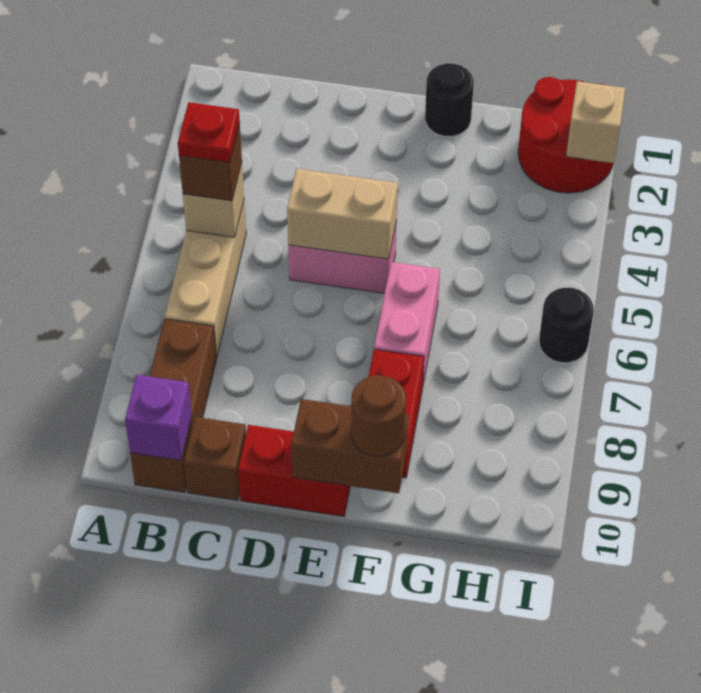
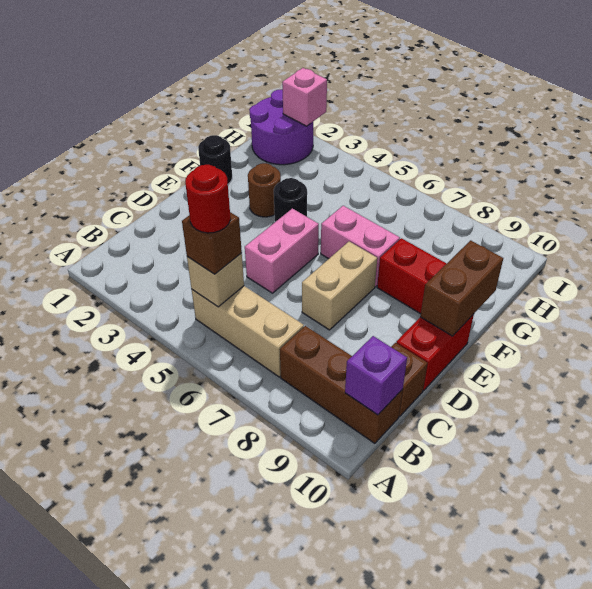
red plate B5 level 4 -> red round brick B5 level 4
tan brick D5:E5 level 2 -> tan brick D7:E7 level 1
brown round brick F10 level 3 -> brown round brick F3 level 1
red round brick H1:I2 level 1 -> purple round brick H1:I2 level 1
tan brick I2 level 2 -> pink brick I2 level 2
black round brick I6 level 1 -> black round brick F4 level 1

